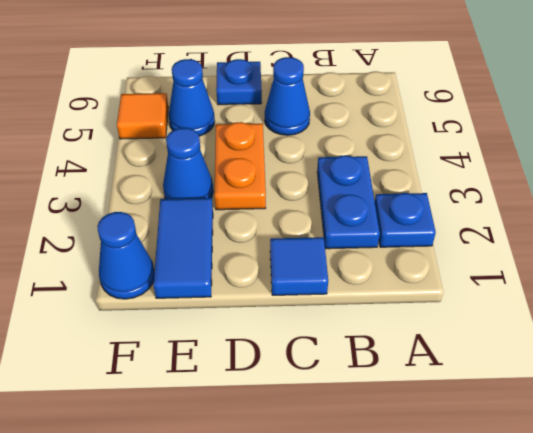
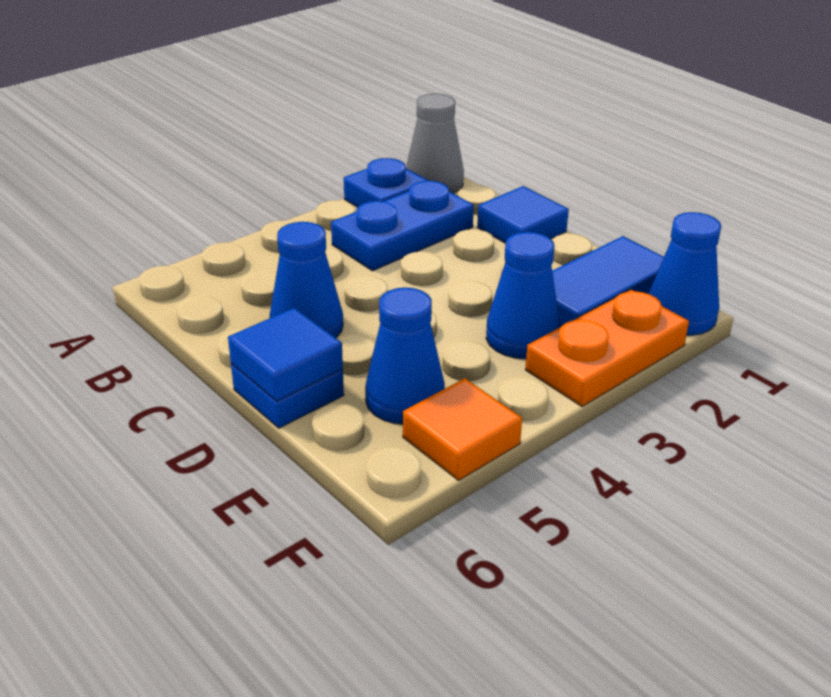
none -> grey cone A1 level 1
orange plate D3:D4 level 1 -> orange plate F2:F3 level 1
none -> blue tile D6 level 2

